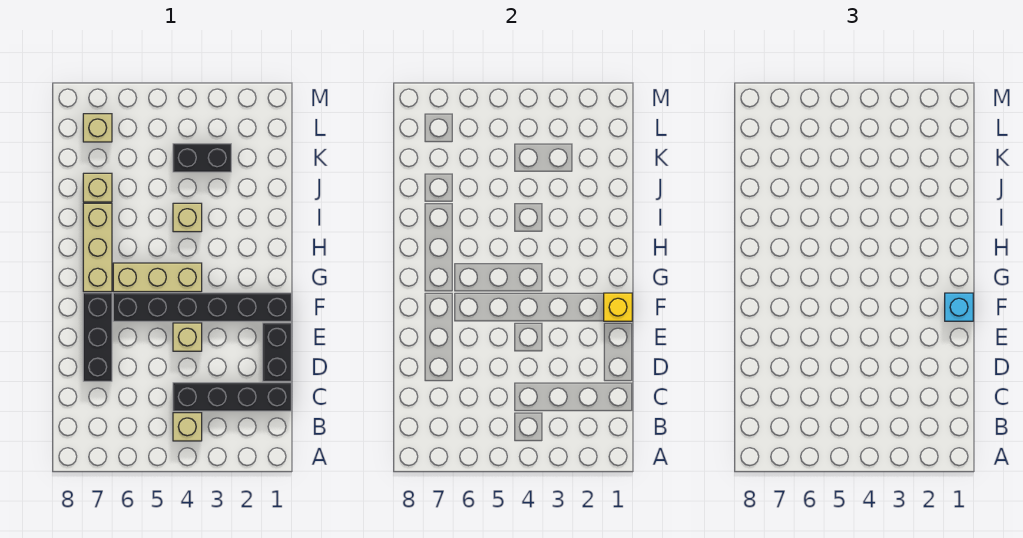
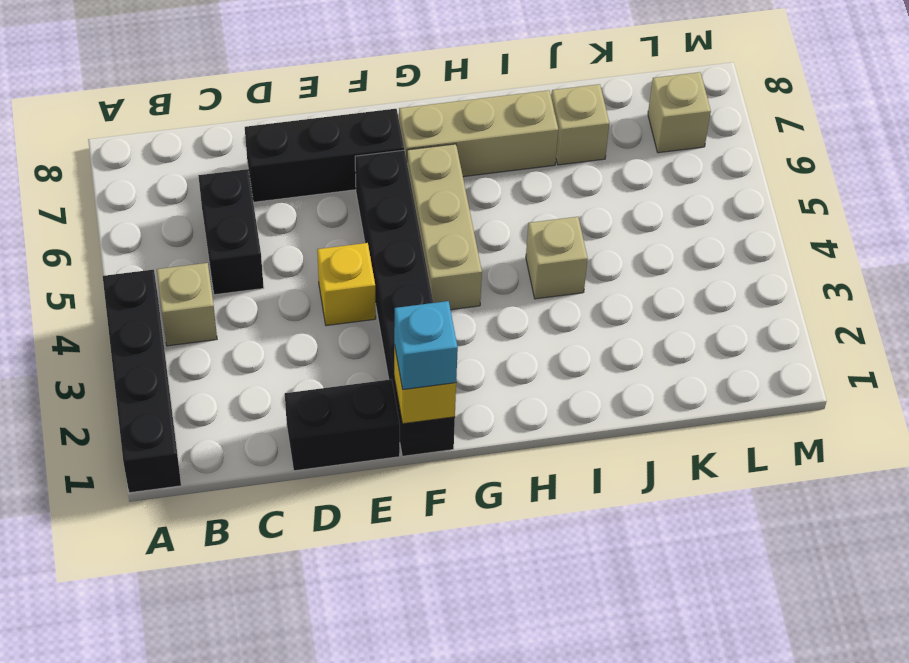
black brick C1:C4 level 1 -> black brick A1:A4 level 1
tan brick E4 level 1 -> yellow brick E4 level 1
black brick K3:K4 level 1 -> black brick C5:C6 level 1

